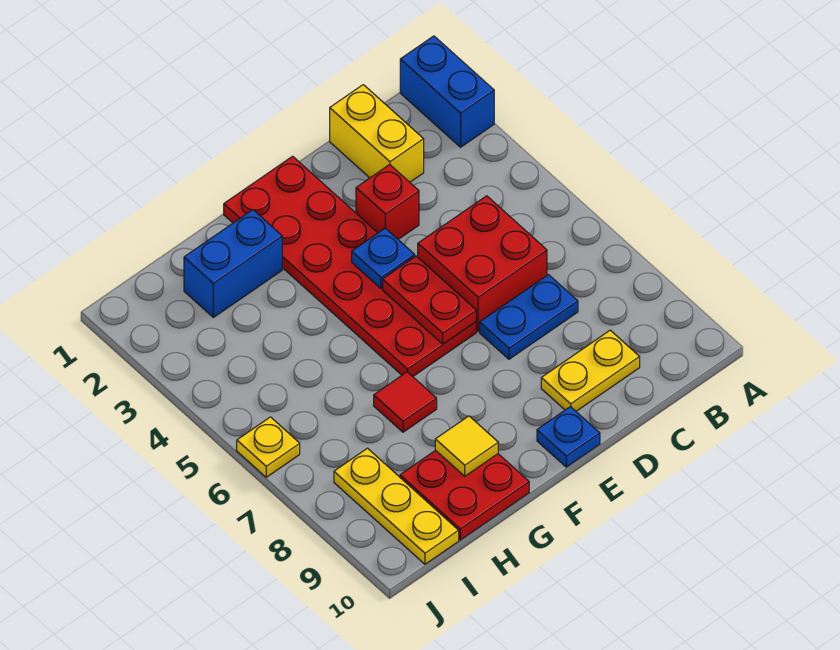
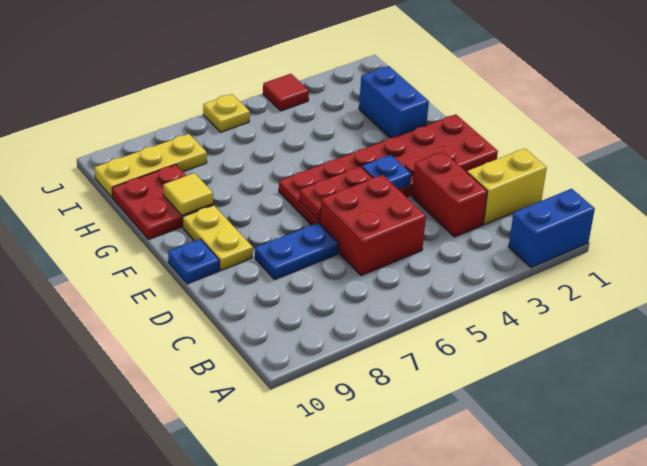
blue plate C7:D7 level 1 -> blue plate D7:D8 level 1
yellow plate C9:D9 level 1 -> yellow plate E9:F9 level 1
red brick D3 level 1 -> red brick C3:D3 level 1
red tile G7 level 1 -> red tile J4 level 1

